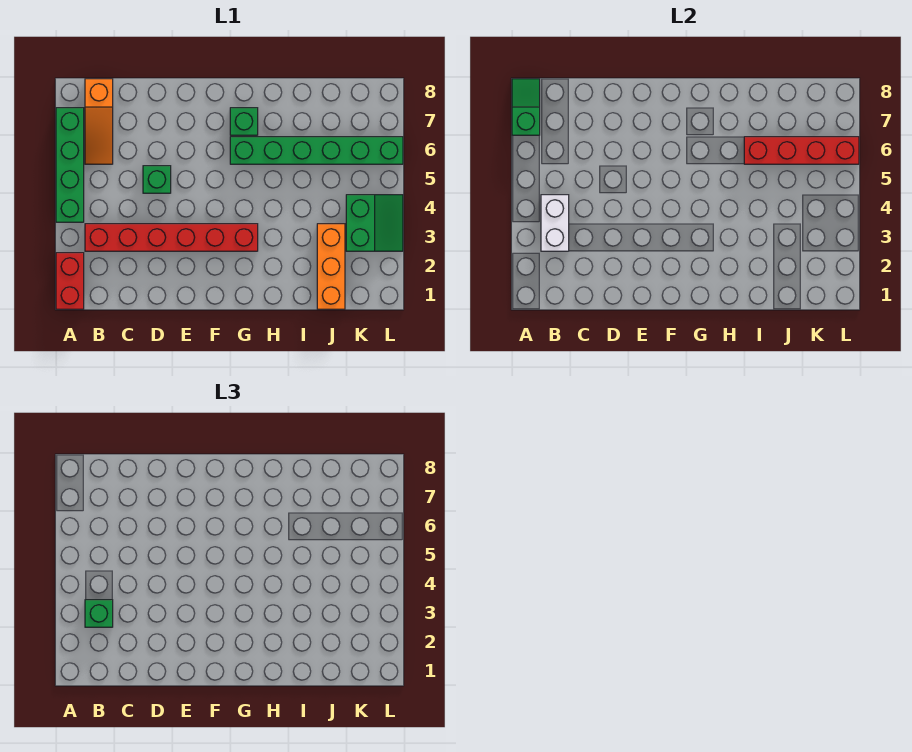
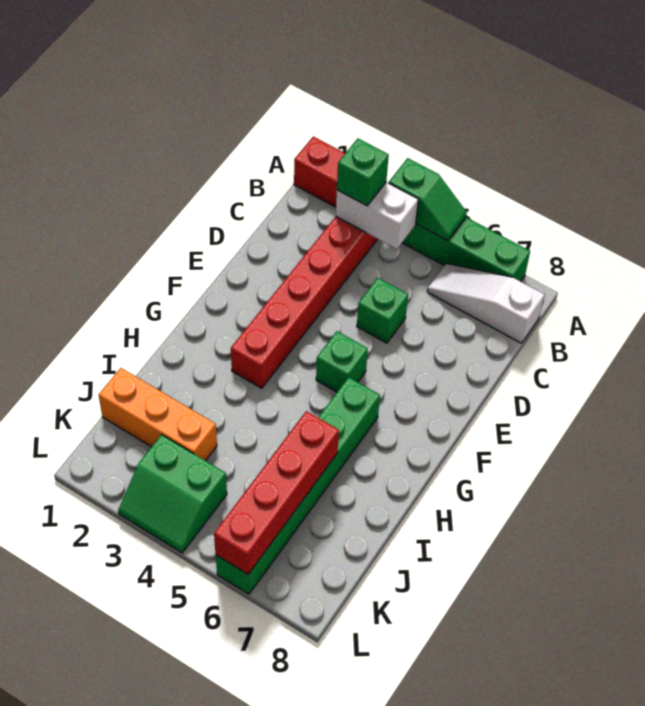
green slope A7:A8 level 2 top 7 -> green slope A4:A5 level 2 top 4
orange slope B6:B8 level 1 top 8 -> white slope B6:B8 level 1 top 8
green brick G7 level 1 -> green brick F5 level 1

